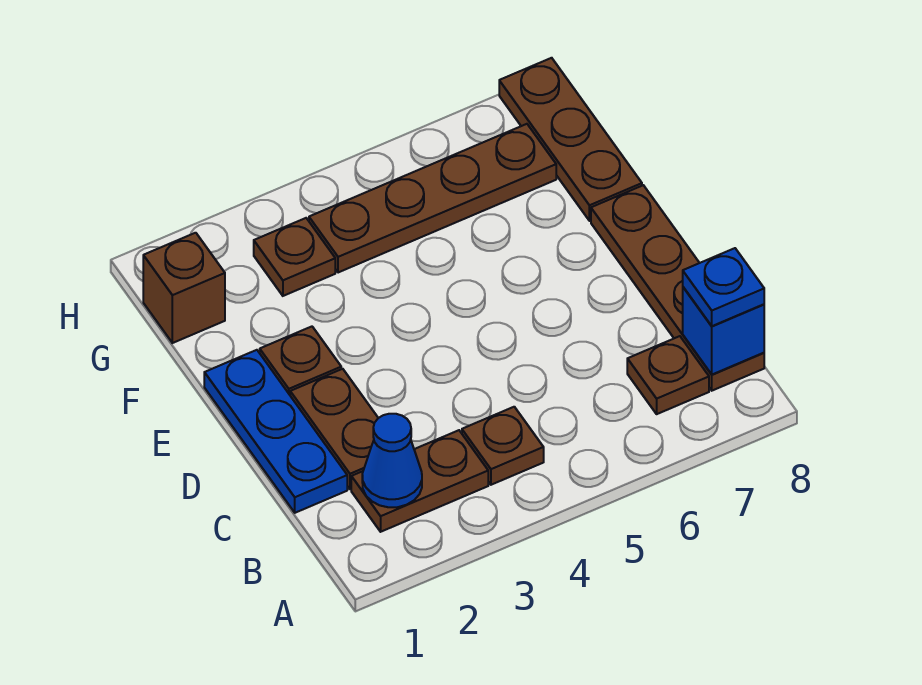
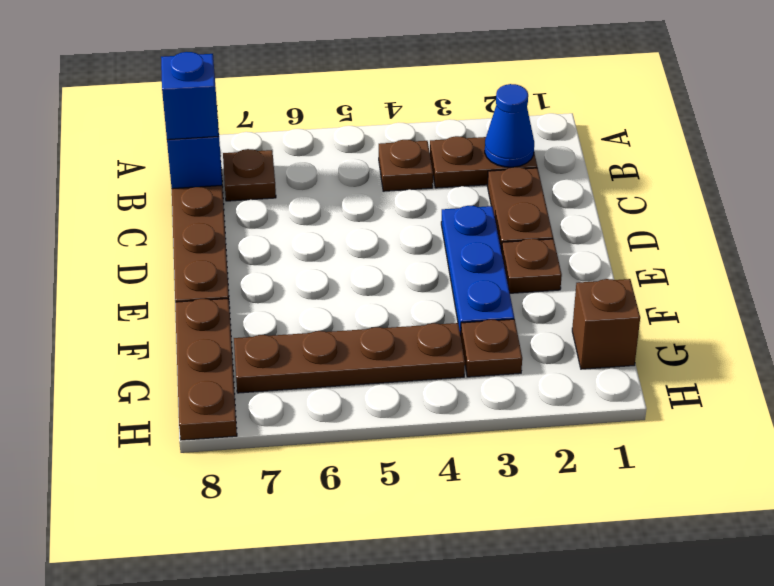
blue plate B8 level 3 -> blue brick B8 level 3
blue plate C1:E1 level 1 -> blue plate D3:F3 level 1

